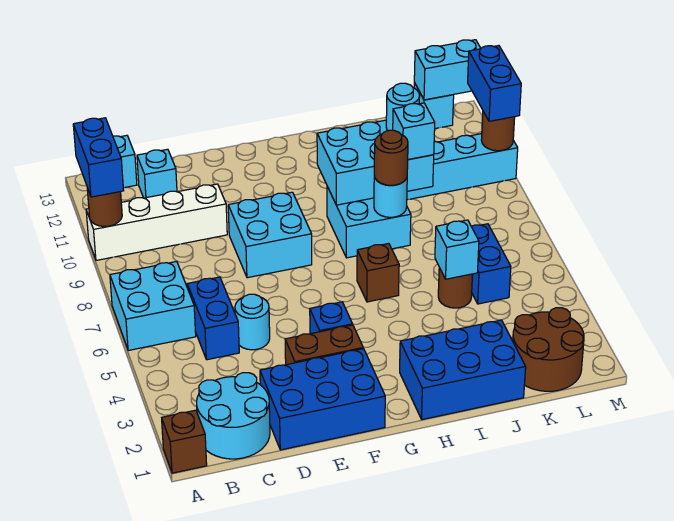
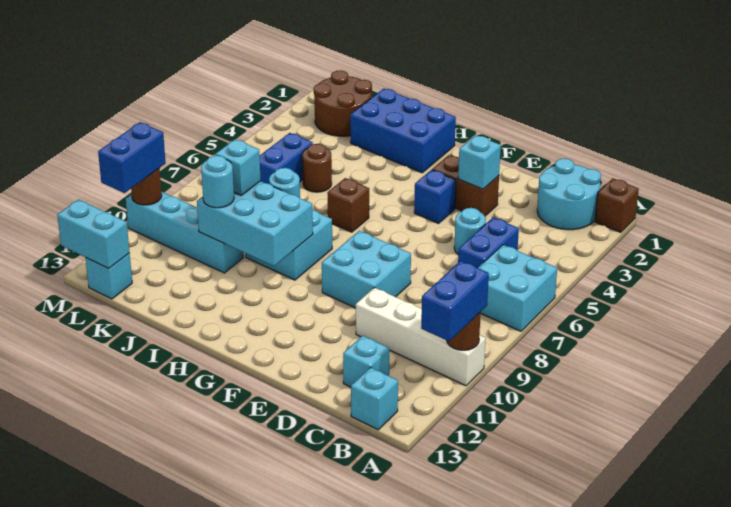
blue brick D1:F2 level 1 -> none
brown round brick I8 level 3 -> none
cyan brick J5 level 2 -> cyan brick E3 level 2

